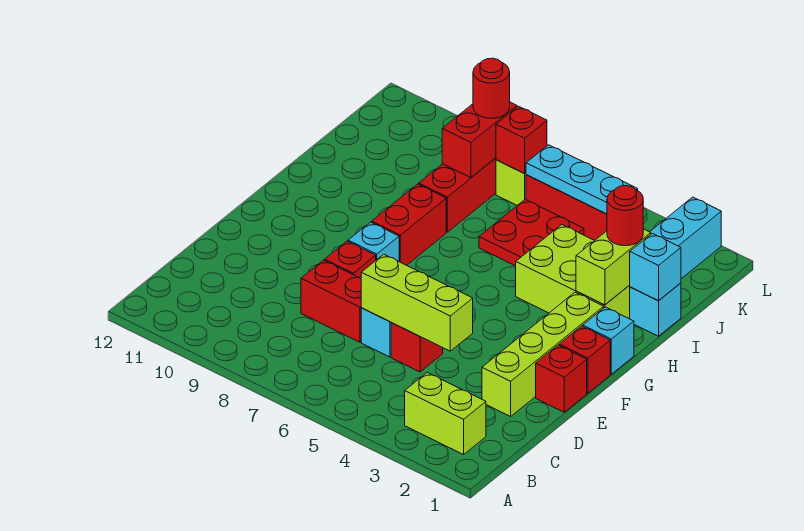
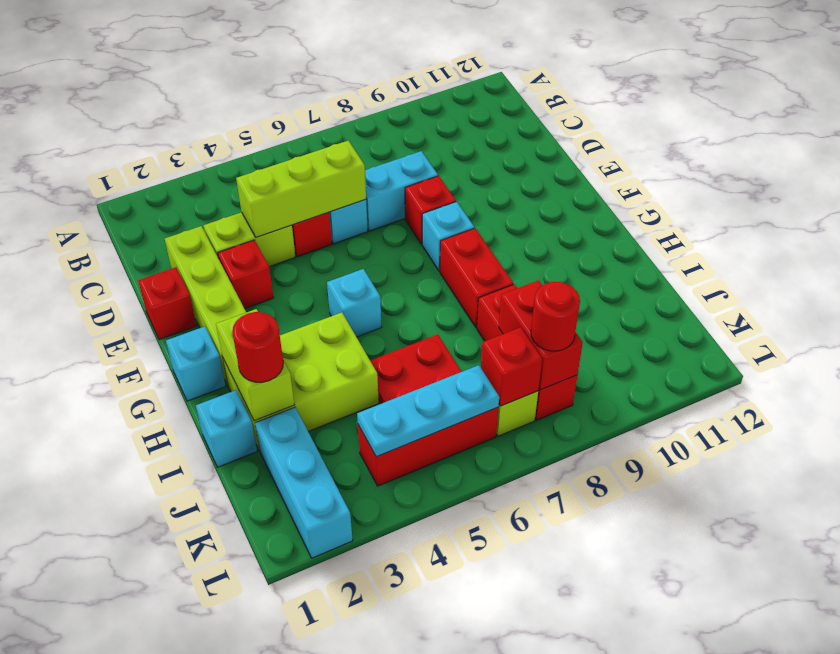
lime brick B2:B3 level 1 -> lime brick D3:D4 level 1
red brick D7:D8 level 1 -> cyan brick D7:D8 level 1
red brick F1 level 1 -> red brick E3 level 1
cyan brick I1 level 2 -> cyan brick G5 level 1

